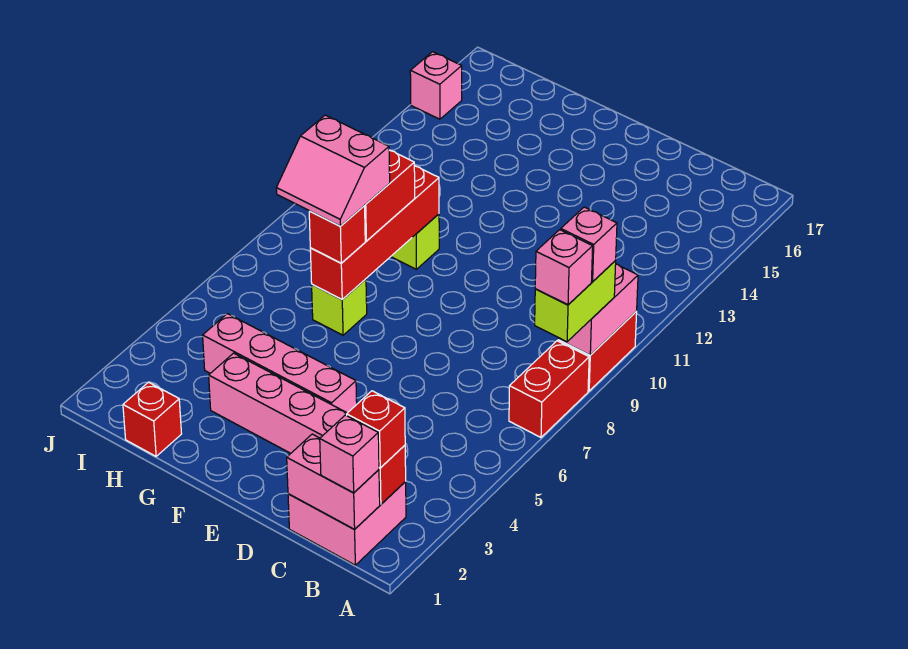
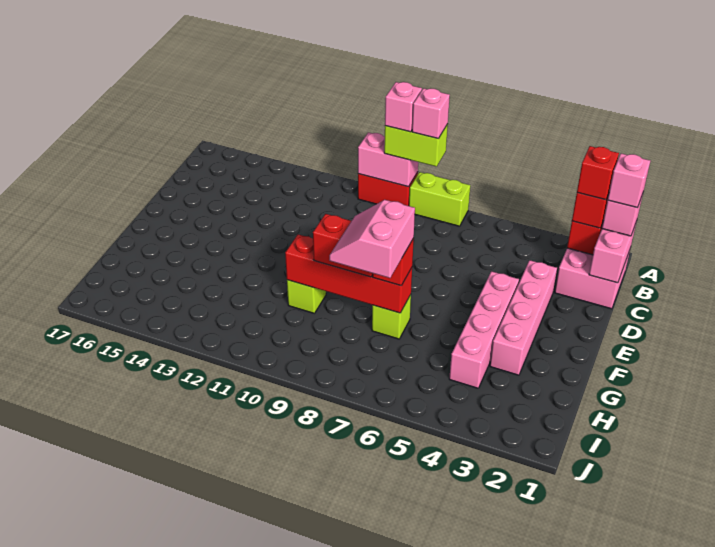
red brick A7:A8 level 1 -> lime brick A7:A8 level 1
pink slope G7:H8 level 4 top 8 -> pink slope G7:H8 level 4 top 7
red brick H1 level 1 -> red brick B2 level 4
pink brick J15 level 1 -> pink brick B1 level 4

